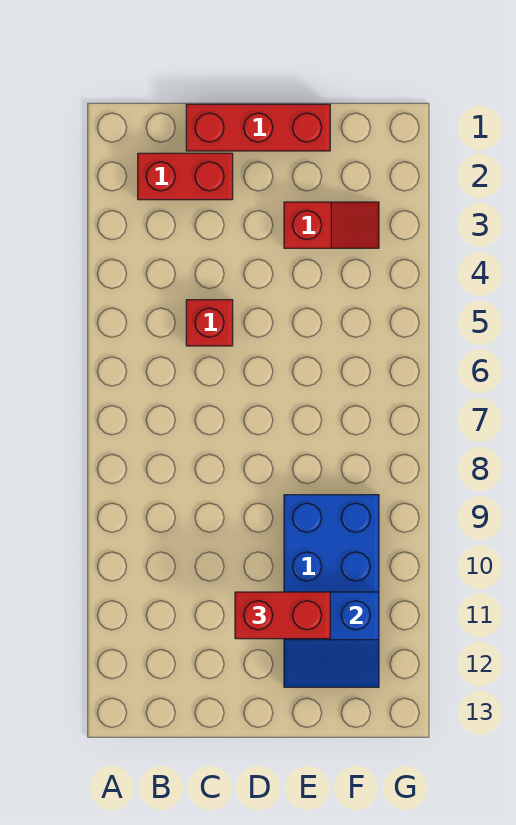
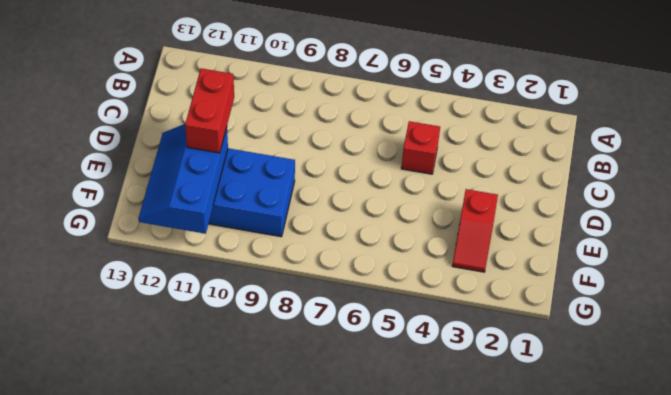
red brick B2:C2 level 1 -> none
red brick C1:E1 level 1 -> none
blue slope E11:F12 level 2 top 11 -> blue slope E11:G12 level 2 top 11

